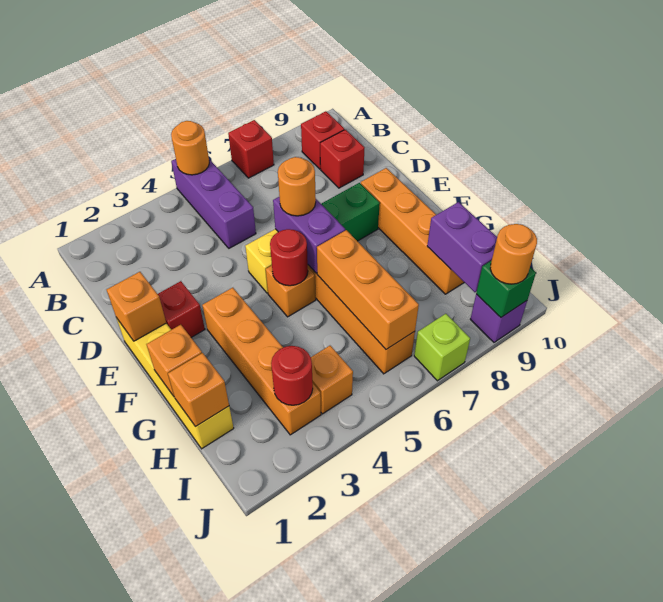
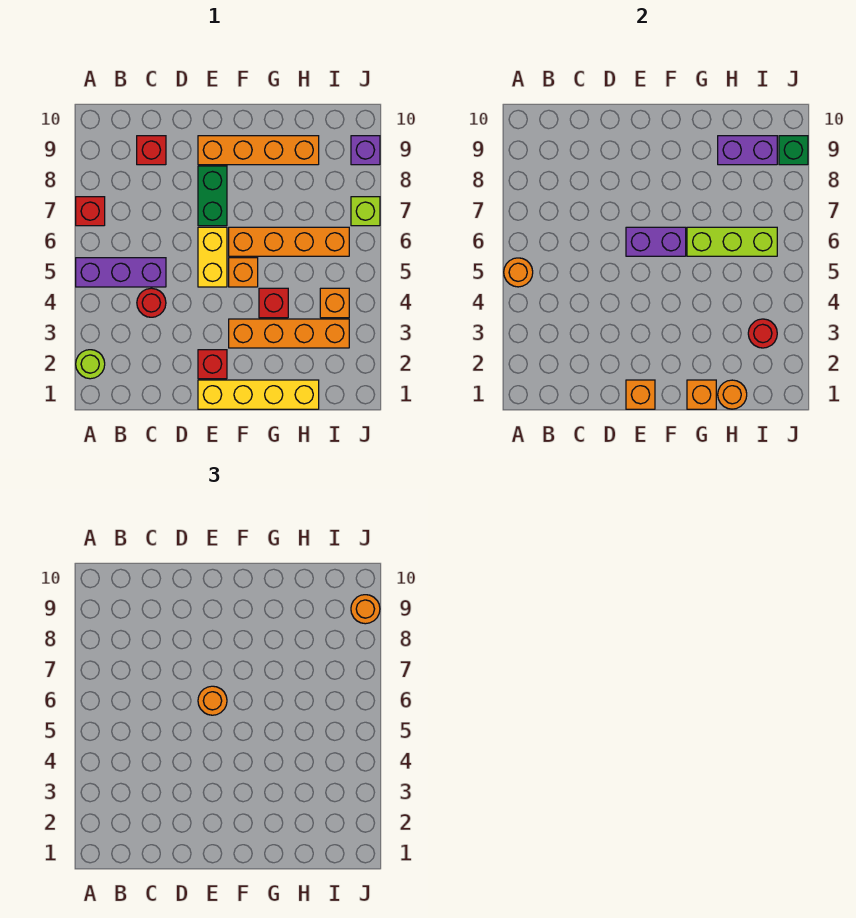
none -> lime round brick A2 level 1
red brick B9 level 1 -> red brick G4 level 1
red round brick F5 level 2 -> red round brick C4 level 1
orange brick G6:I6 level 2 -> lime brick G6:I6 level 2
orange brick H1 level 2 -> orange round brick H1 level 2

